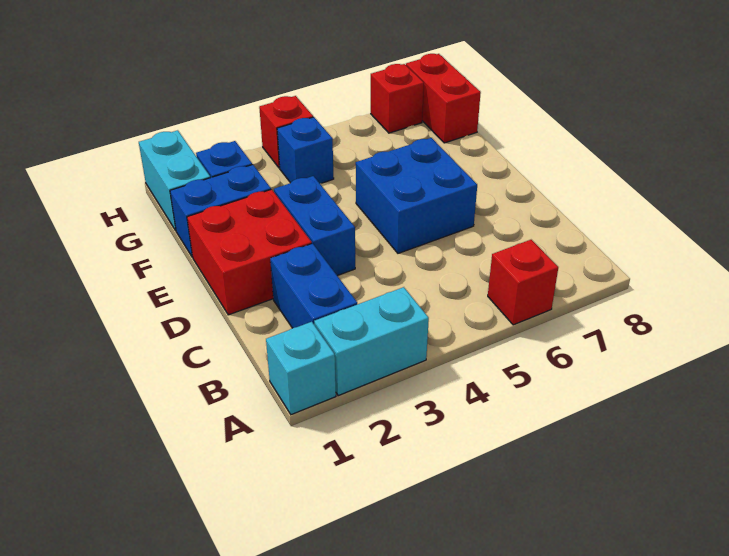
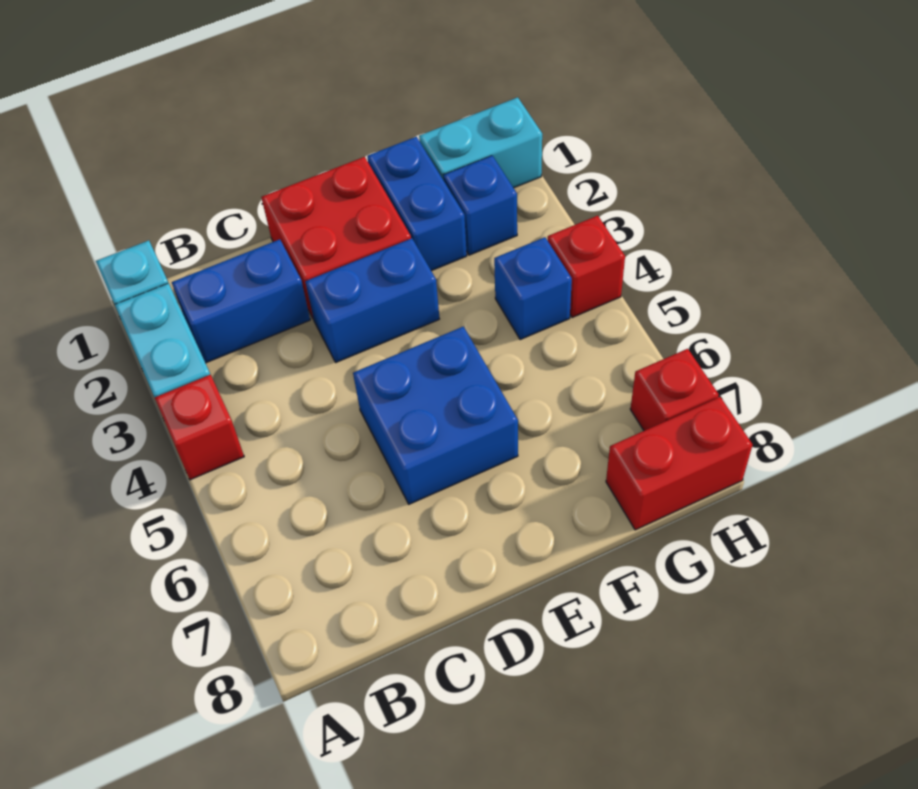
red brick A6 level 1 -> red brick A4 level 1

